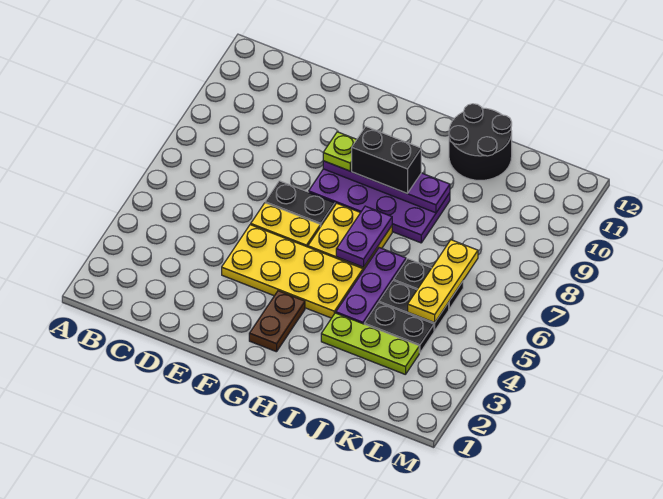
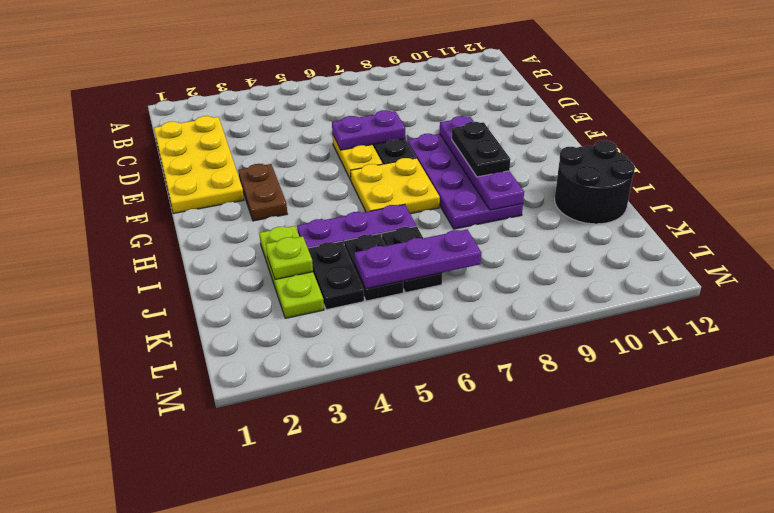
yellow plate E4:H5 level 1 -> yellow plate C1:F2 level 1
lime plate F9 level 3 -> lime plate J3 level 2
brown plate G2:G3 level 1 -> brown plate F3:G3 level 1
black brick G9:H9 level 3 -> black plate G9:H9 level 3
purple plate H6:H7 level 2 -> purple plate E6:E7 level 2
yellow plate K5:K7 level 2 -> purple plate K5:K7 level 2

